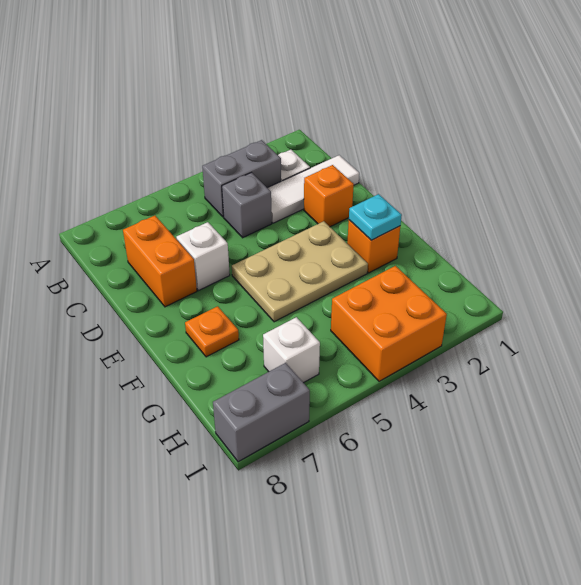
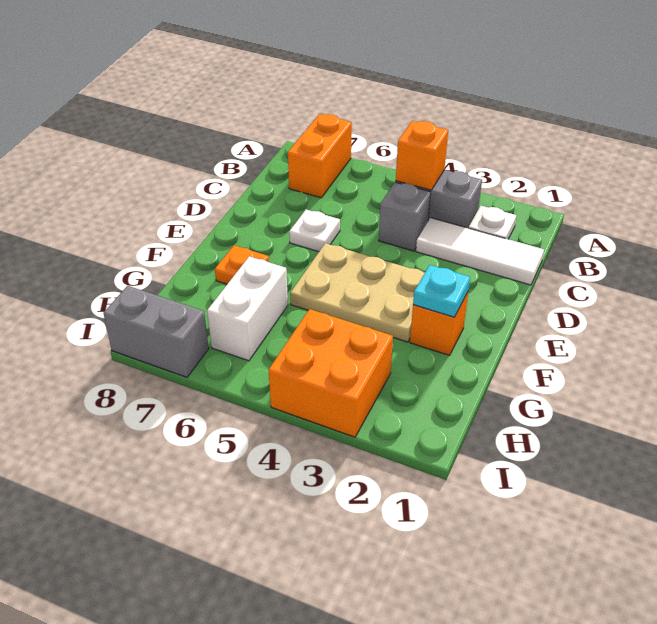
orange brick C7:D7 level 1 -> orange brick A7:B7 level 1
orange brick D2 level 1 -> orange brick B4 level 2
white brick D6 level 1 -> white plate D6 level 1
white brick H6 level 1 -> white brick G6:H6 level 1

